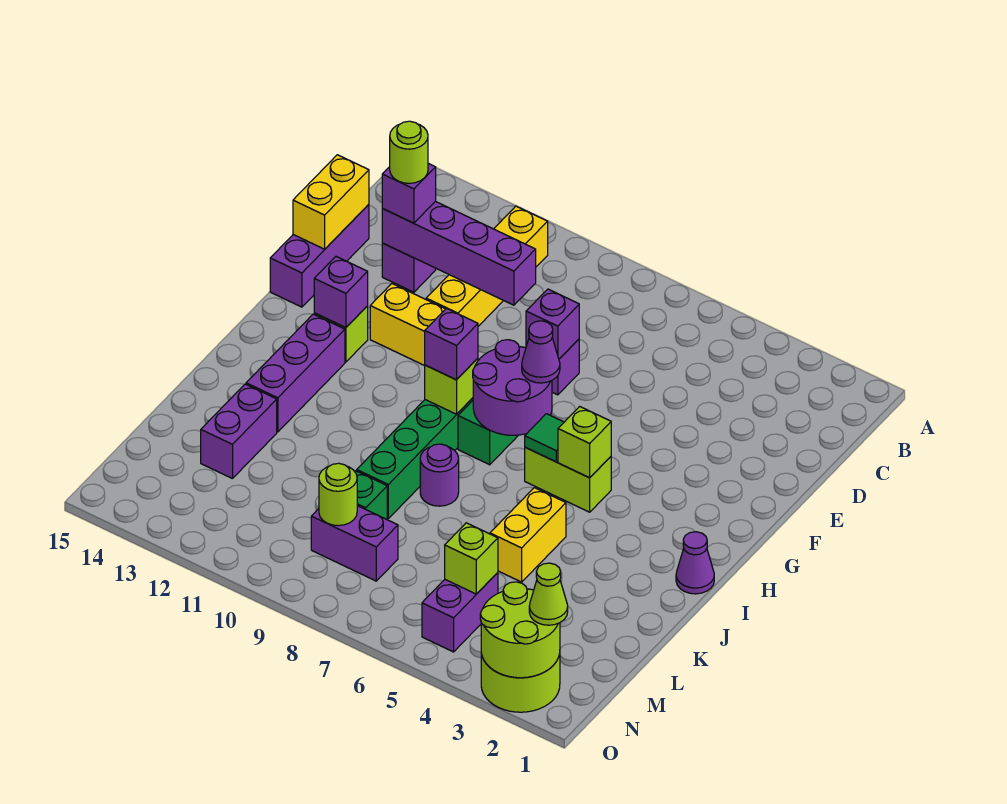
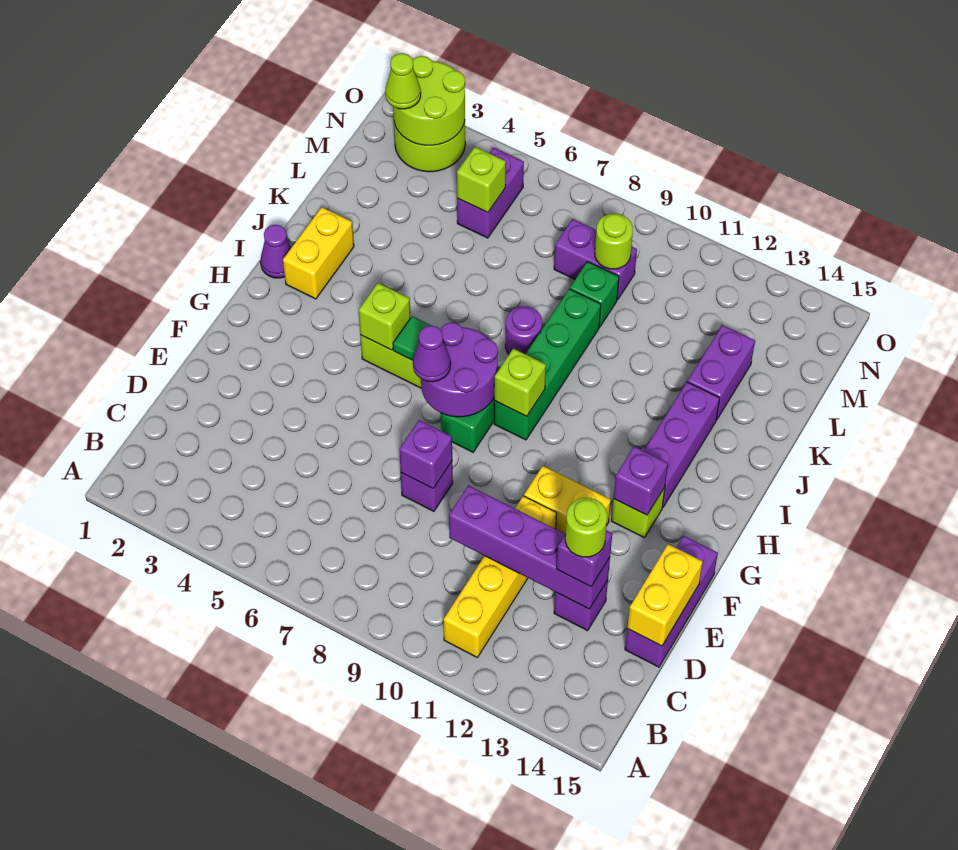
purple brick H9 level 3 -> none
yellow brick J5:K5 level 1 -> yellow brick I2:J2 level 1

